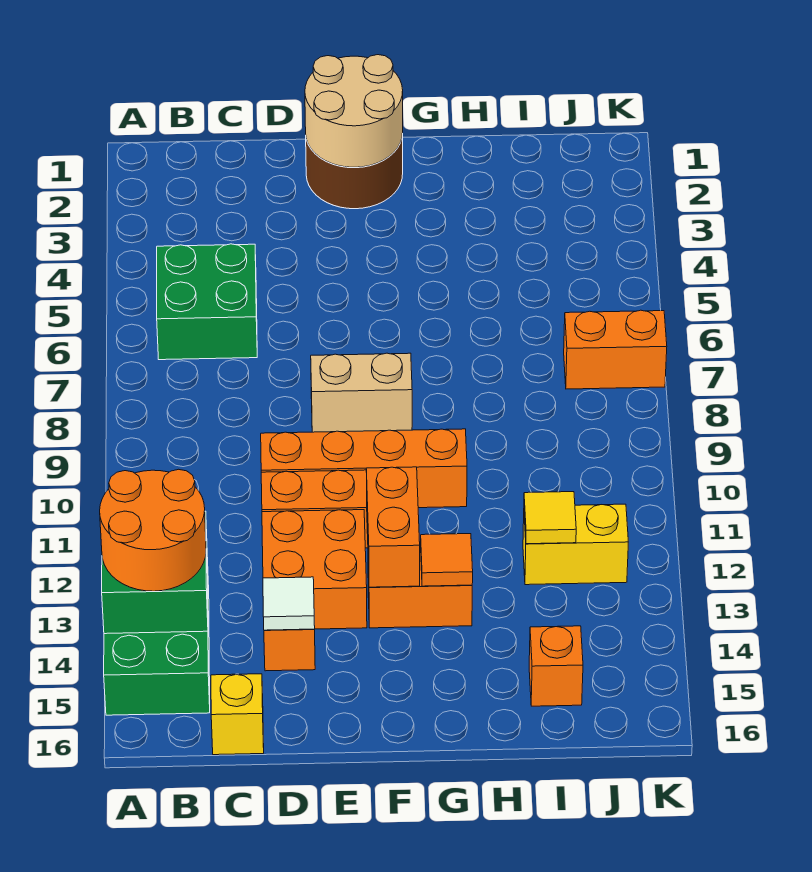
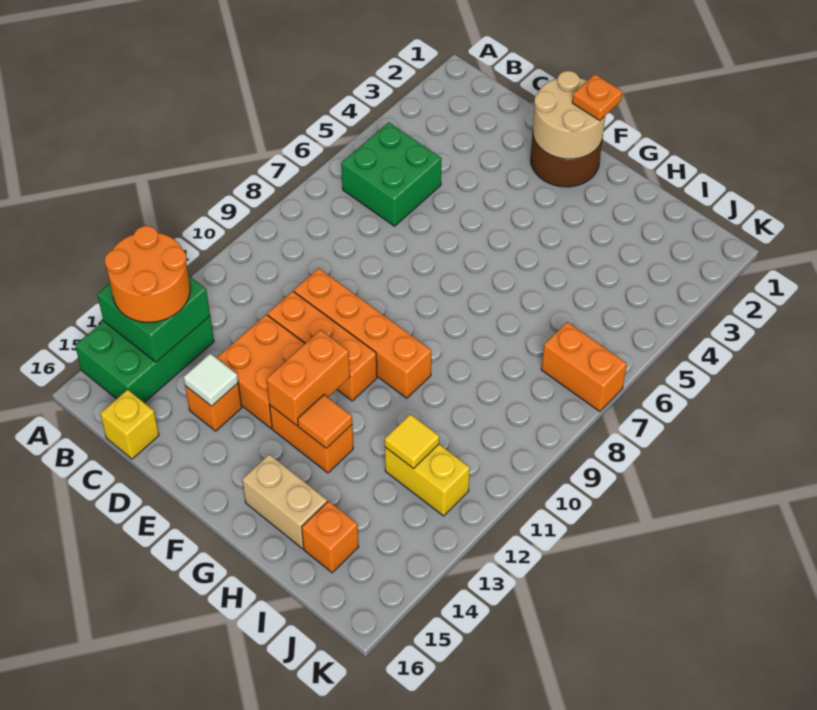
tan brick E8:F8 level 1 -> tan brick G15:H15 level 1
none -> orange plate F1 level 3

